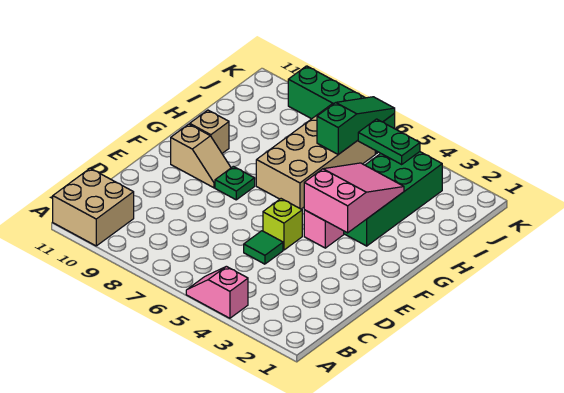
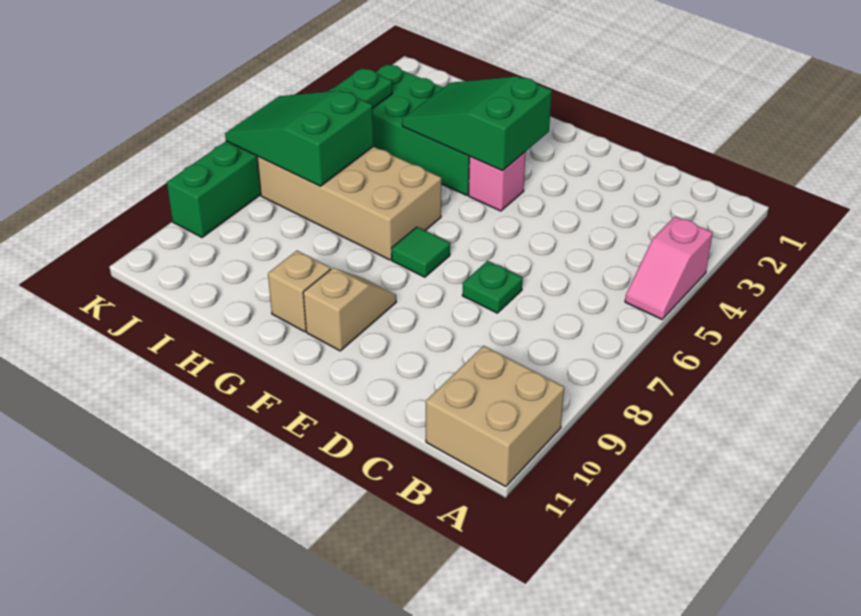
green tile D5 level 1 -> green tile F7 level 1
lime brick E5 level 1 -> none
pink slope F3:H4 level 2 top F -> green slope F3:H4 level 2 top F
green plate F8 level 1 -> green plate D7 level 1
green slope I6:K6 level 2 top I -> green slope I6:K7 level 2 top I

